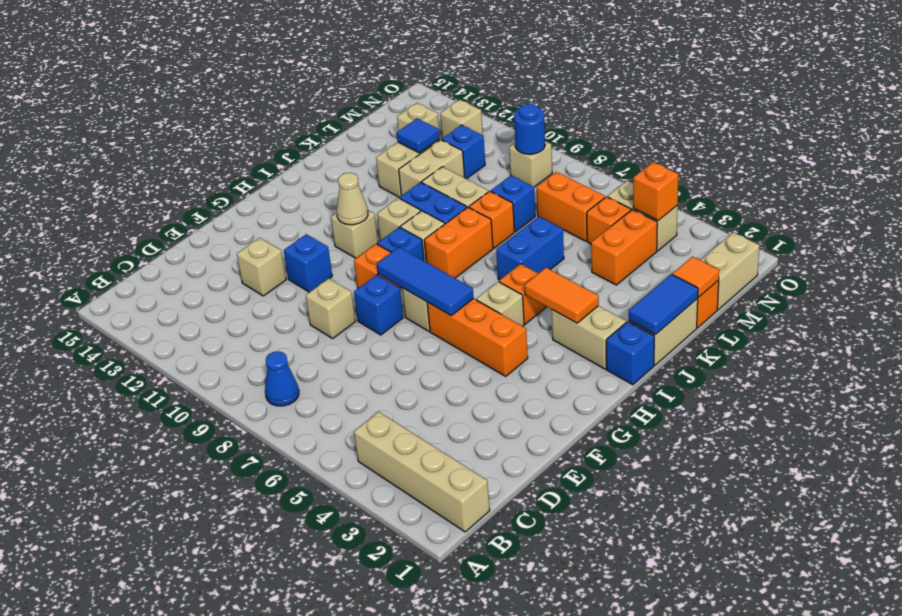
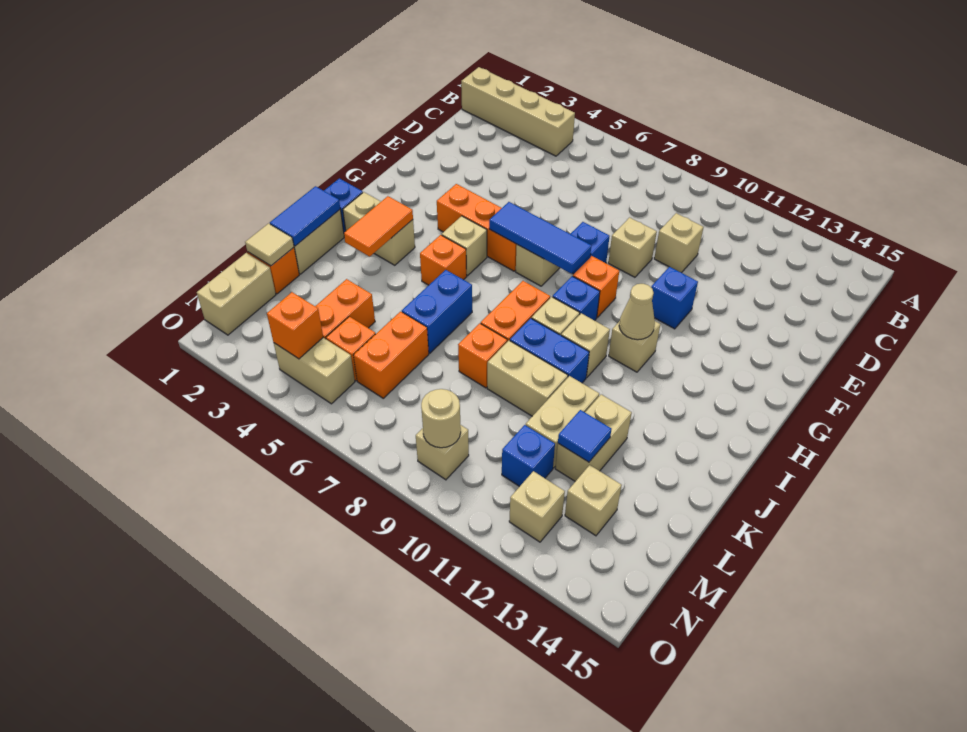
blue cone B8 level 1 -> none
tan brick E12 level 1 -> tan brick D10 level 1
orange tile I3:I4 level 2 -> orange tile I3:J3 level 2
orange tile L1 level 2 -> tan tile L1 level 2
blue brick L8 level 1 -> none
orange brick M6:M7 level 1 -> orange brick L6:M6 level 1
blue round brick N9 level 2 -> tan round brick N9 level 2

